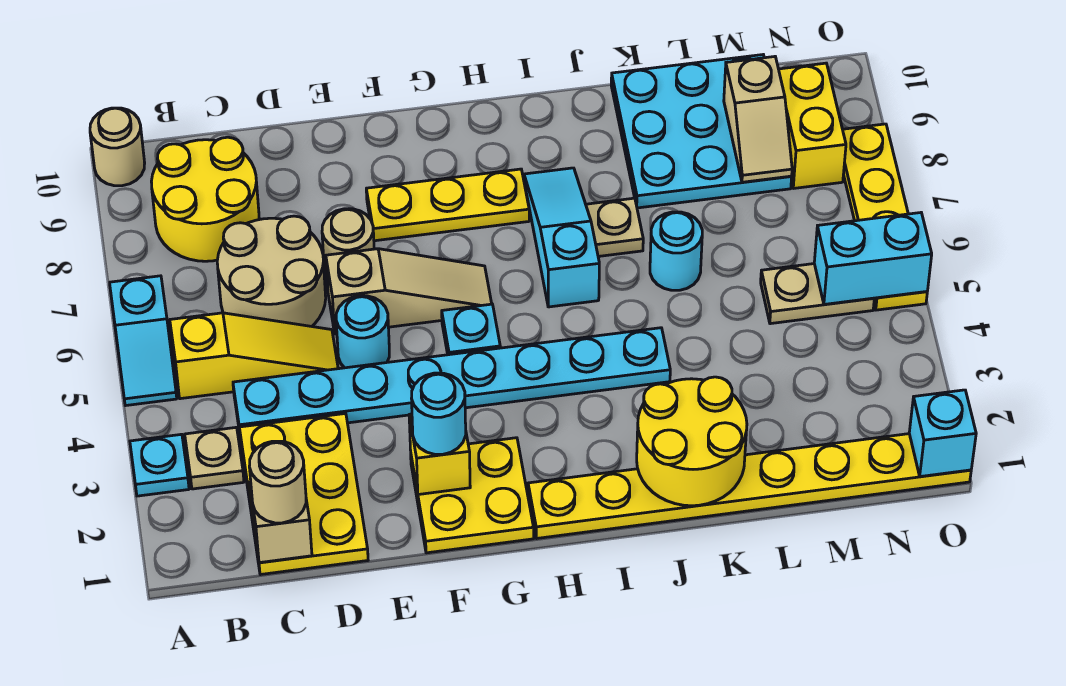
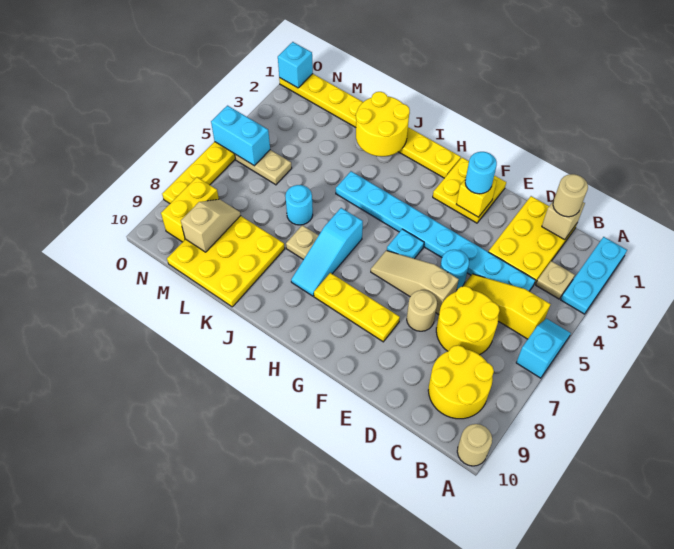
cyan plate A3 level 1 -> cyan plate A1:A3 level 1
tan round brick C6:D7 level 1 -> yellow round brick C6:D7 level 1
cyan plate K8:M10 level 1 -> yellow plate K8:M10 level 1

